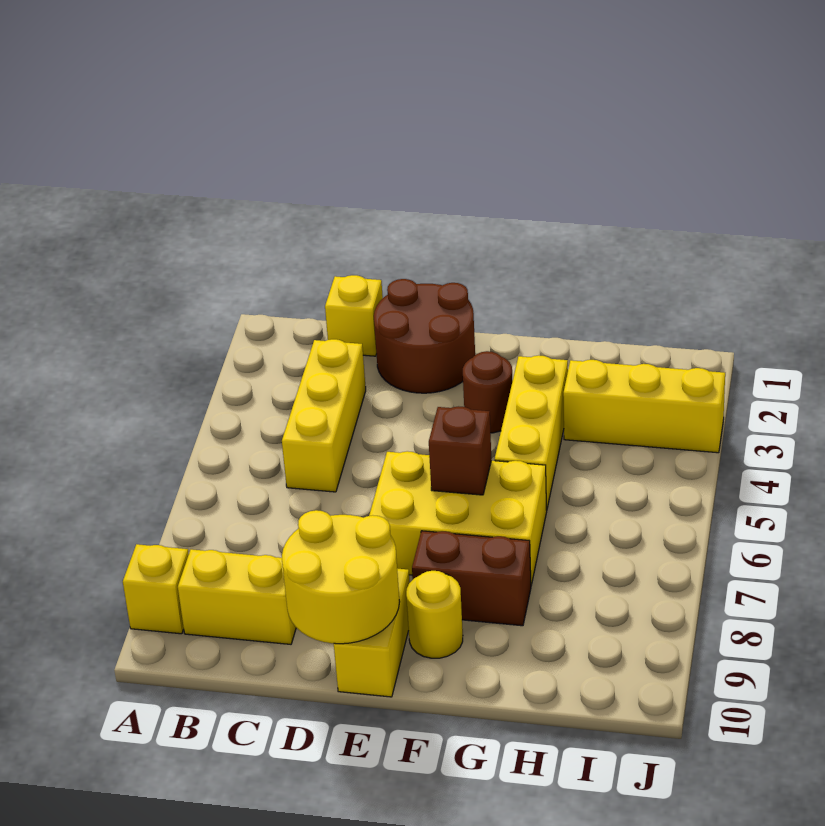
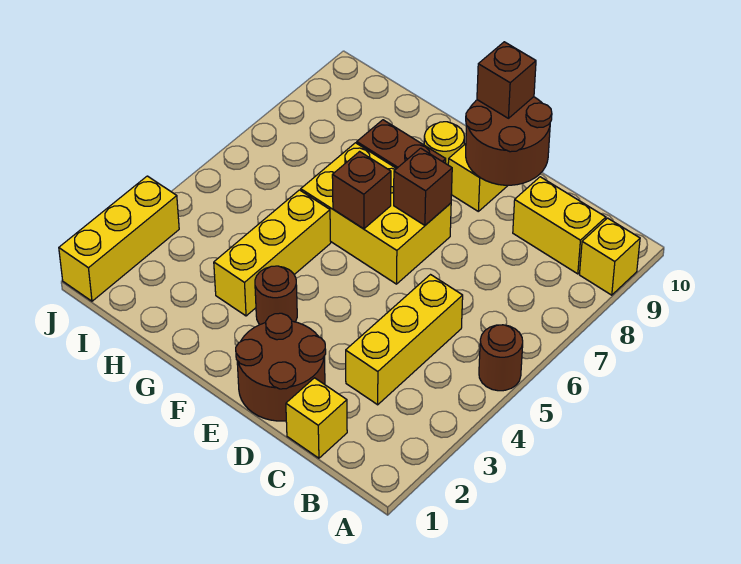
none -> brown round brick A5 level 1
yellow round brick D9:E10 level 2 -> brown round brick D9:E10 level 2
none -> brown brick E7 level 2
none -> brown brick E10 level 3
yellow brick H3:J3 level 1 -> yellow brick J1:J3 level 1

